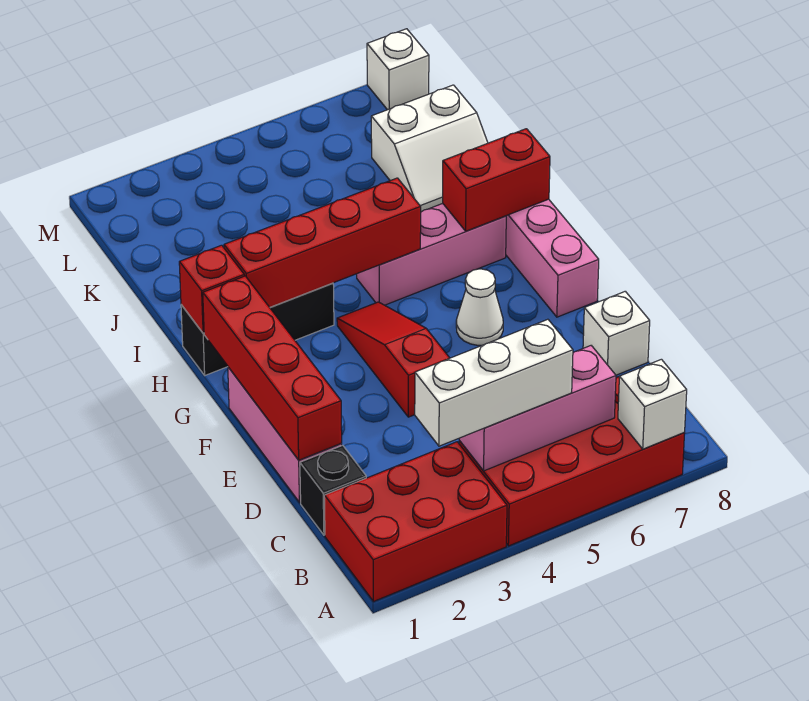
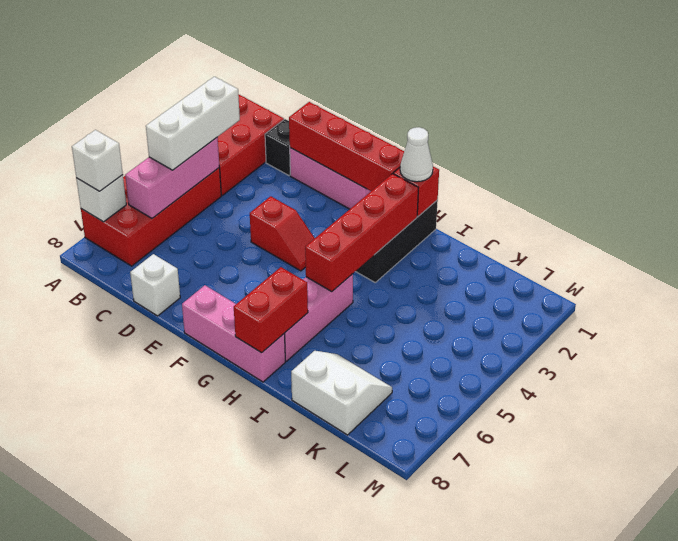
red slope E4:G4 level 1 top E -> red slope E4:F4 level 1 top E
white cone F6 level 1 -> white cone H1 level 3
white slope J7:K8 level 1 top K -> white slope J7:K8 level 1 top 8
white brick M8 level 1 -> white brick A7 level 3

